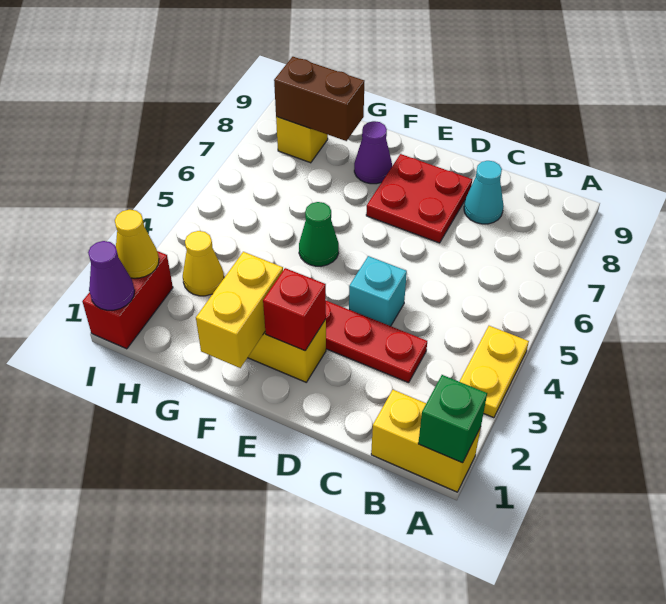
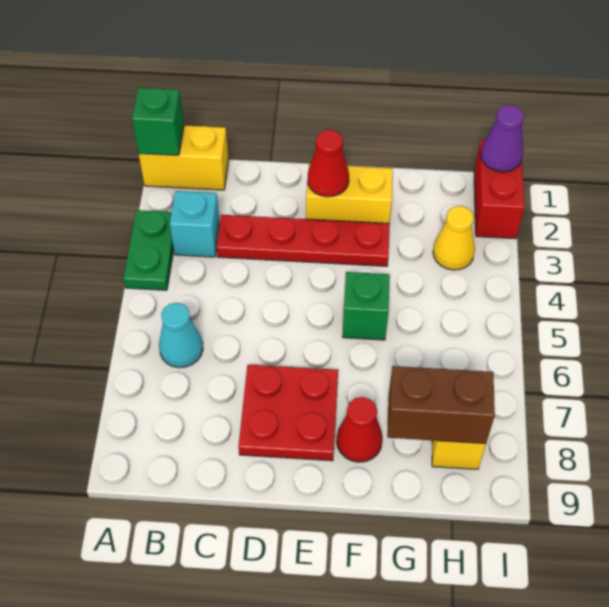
yellow plate A3:A4 level 1 -> green plate A3:A4 level 1
cyan cone C8 level 1 -> cyan cone B6 level 1
cyan brick D4 level 1 -> cyan brick B3 level 1
red brick E2 level 2 -> red cone E2 level 2
yellow brick F1:F2 level 2 -> none
green cone F5 level 1 -> green brick F5 level 1
purple cone F8 level 1 -> red cone F8 level 1
yellow cone I2 level 2 -> none

